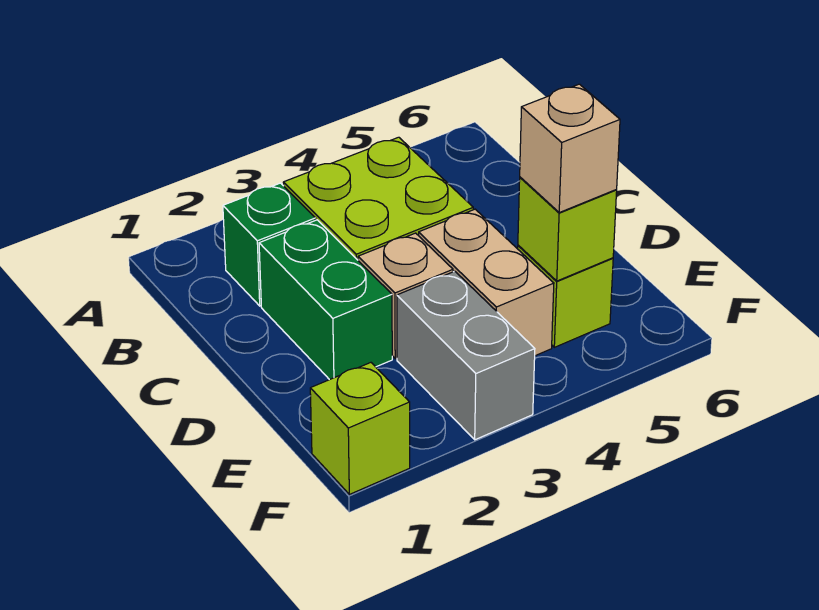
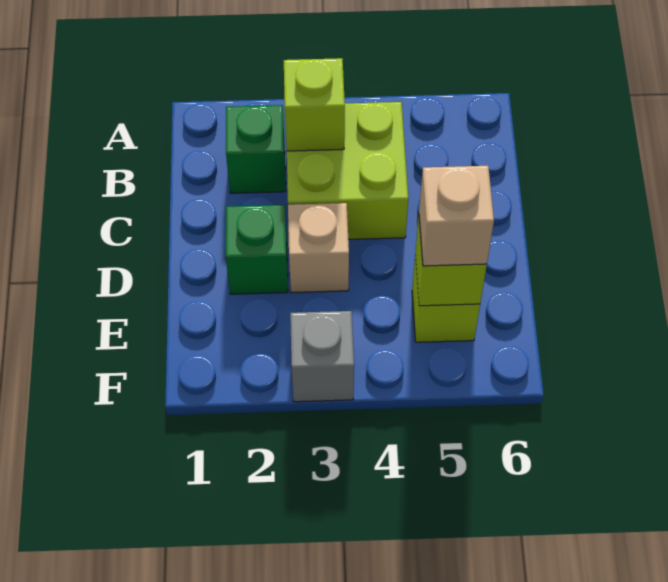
green brick C2:D2 level 1 -> green brick D2 level 1
tan brick D4:E4 level 1 -> none
grey brick E3:F3 level 1 -> grey brick F3 level 1
lime brick F1 level 1 -> lime brick B3 level 2

